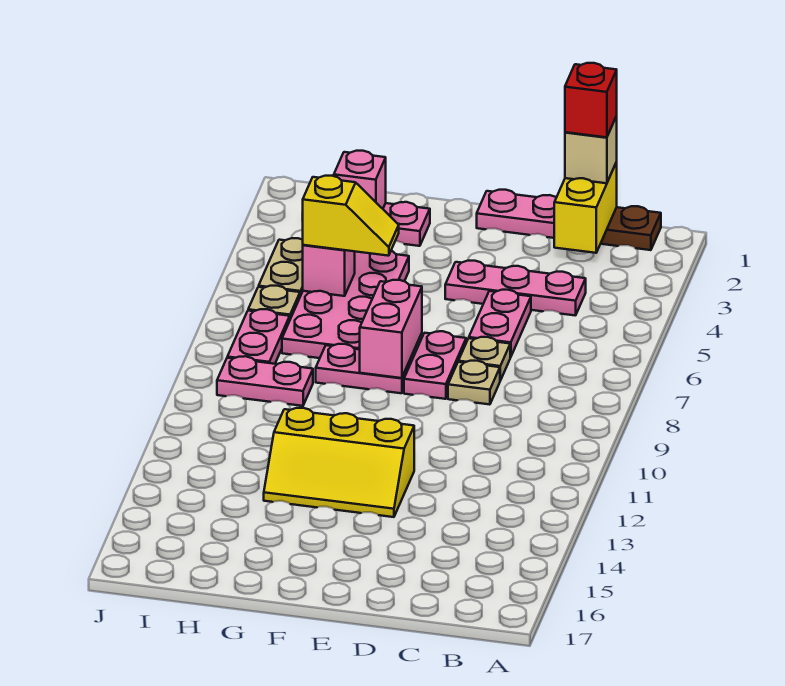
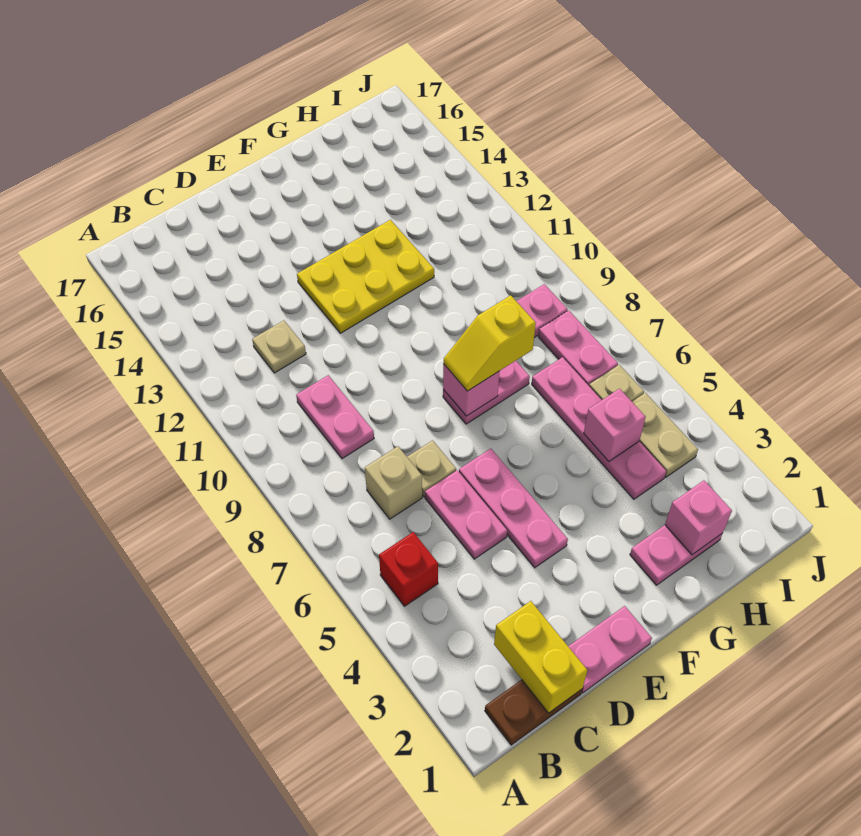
tan brick C1 level 3 -> tan brick C7 level 1
red brick C1 level 4 -> red brick B5 level 1
pink plate C4:E4 level 1 -> pink plate E4:E6 level 1
tan plate D8 level 1 -> tan plate C12 level 1
pink plate E7:E8 level 1 -> pink plate C9:C10 level 1
yellow slope E12:G13 level 1 top 12 -> yellow plate E12:G13 level 1
pink brick F7:F8 level 2 -> pink brick F8 level 2
pink plate G4:H7 level 1 -> pink plate H4:H7 level 1
yellow slope G5:H5 level 3 top H -> yellow slope F8:G8 level 3 top G

